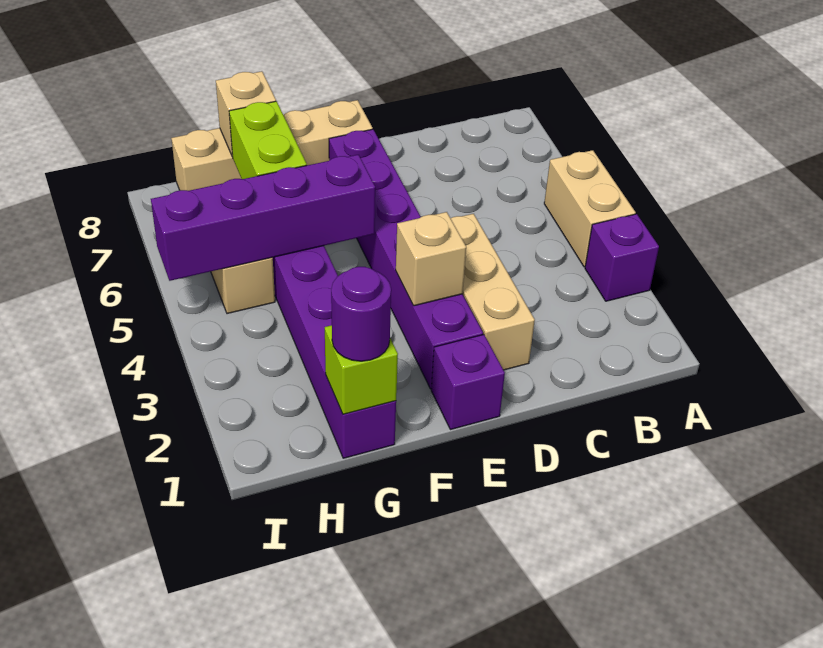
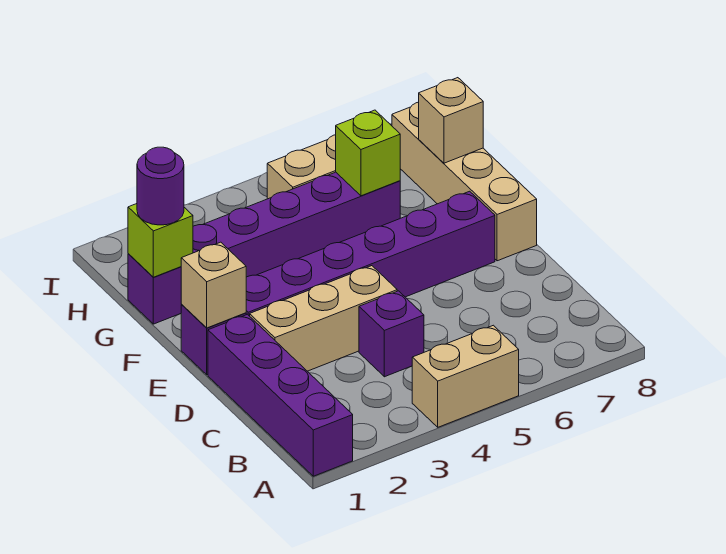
purple brick A3 level 1 -> purple brick C4 level 1
tan brick E3 level 2 -> tan brick E1 level 2
purple brick F5:I5 level 2 -> purple brick A1:D1 level 1
lime brick G6:G7 level 2 -> lime brick G6 level 2

